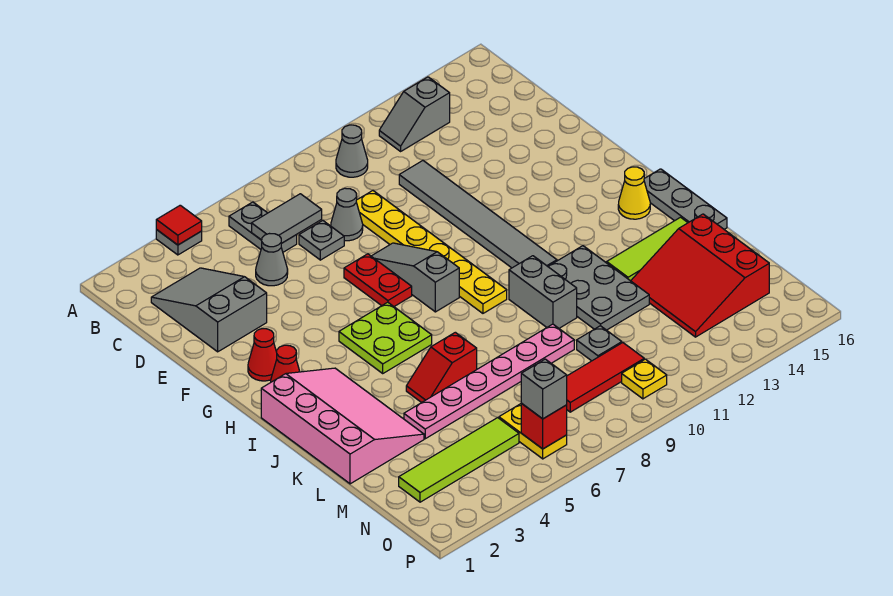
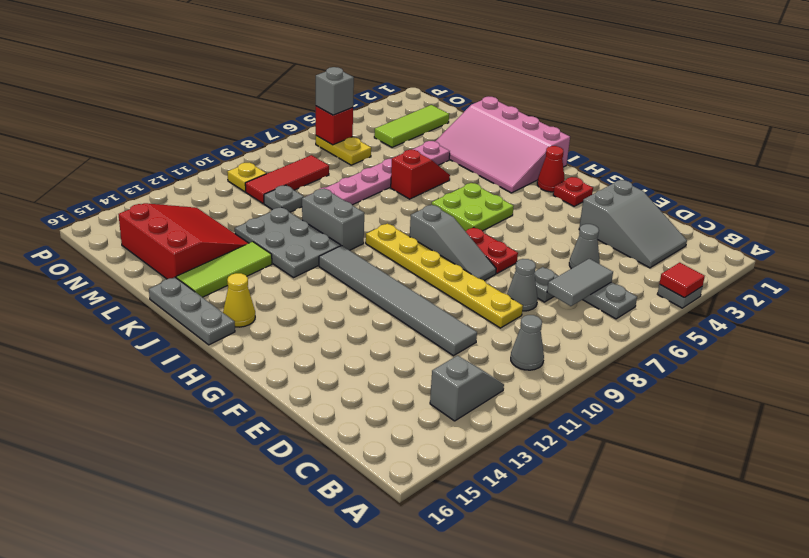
red cone G2 level 1 -> red plate G2 level 1
lime tile N2:N5 level 1 -> lime tile N2:N4 level 1

